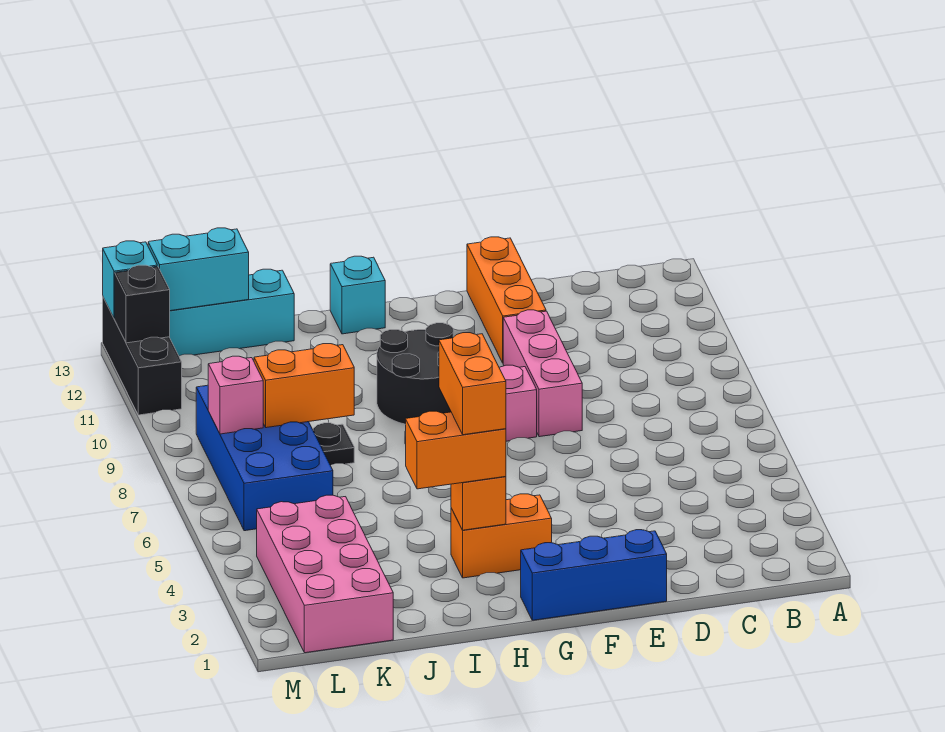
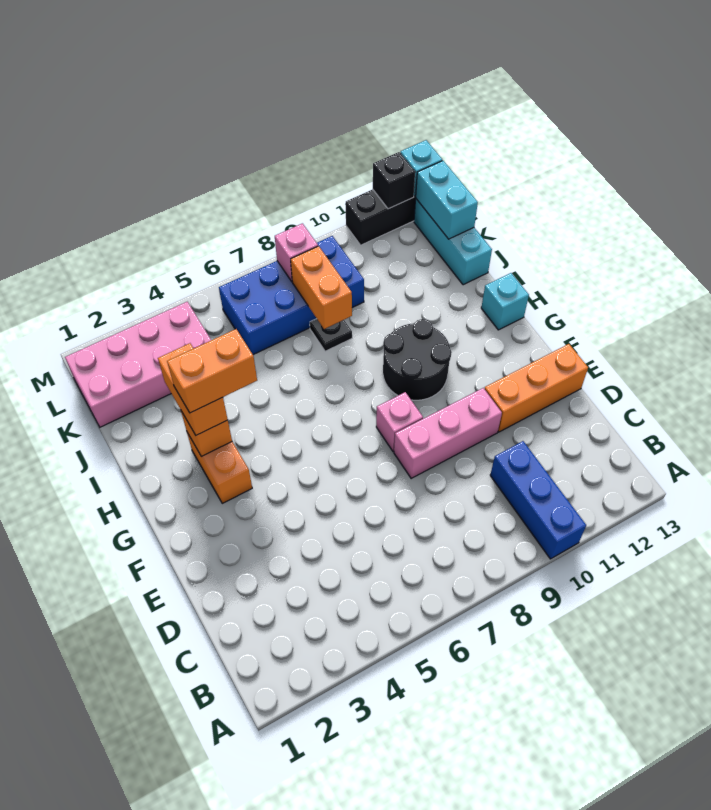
blue brick E1:G1 level 1 -> blue brick A10:C10 level 1

